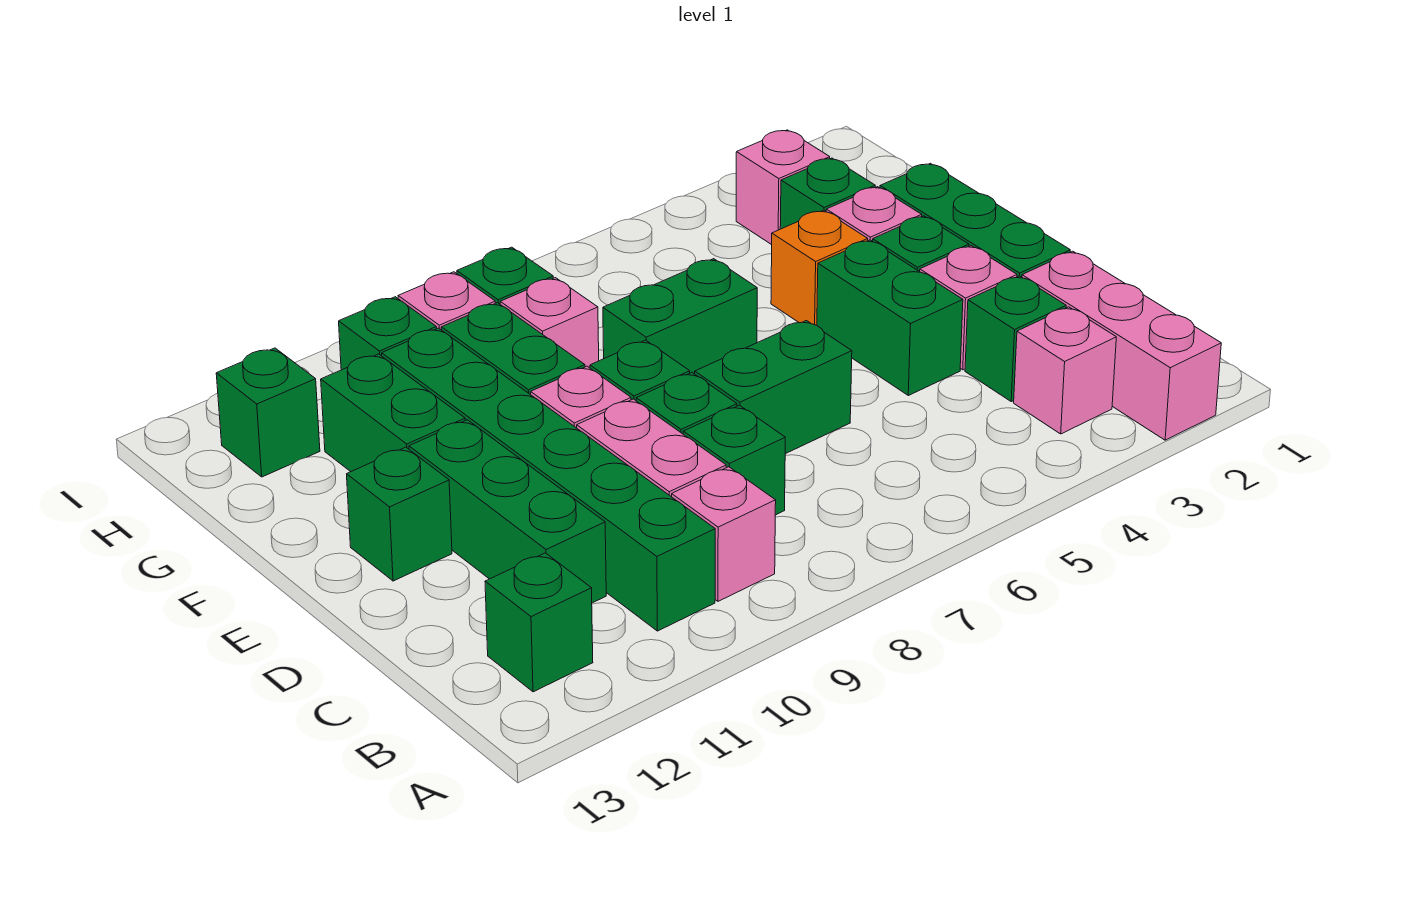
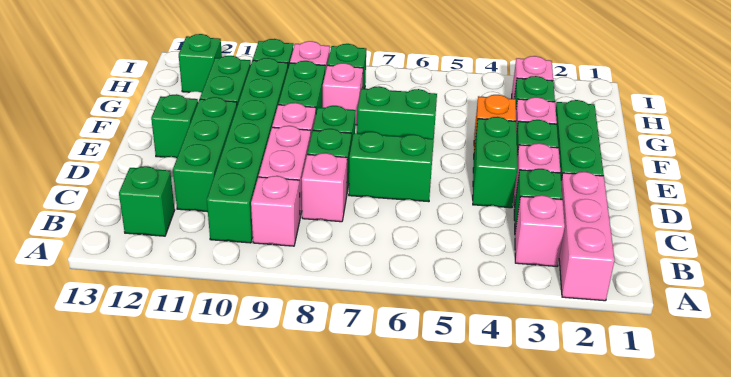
green brick C8 level 1 -> pink brick C8 level 1

